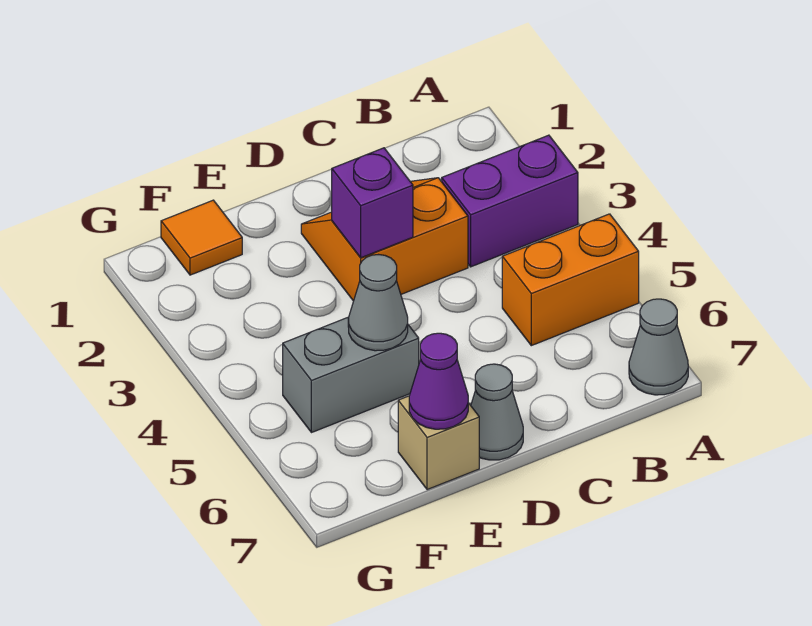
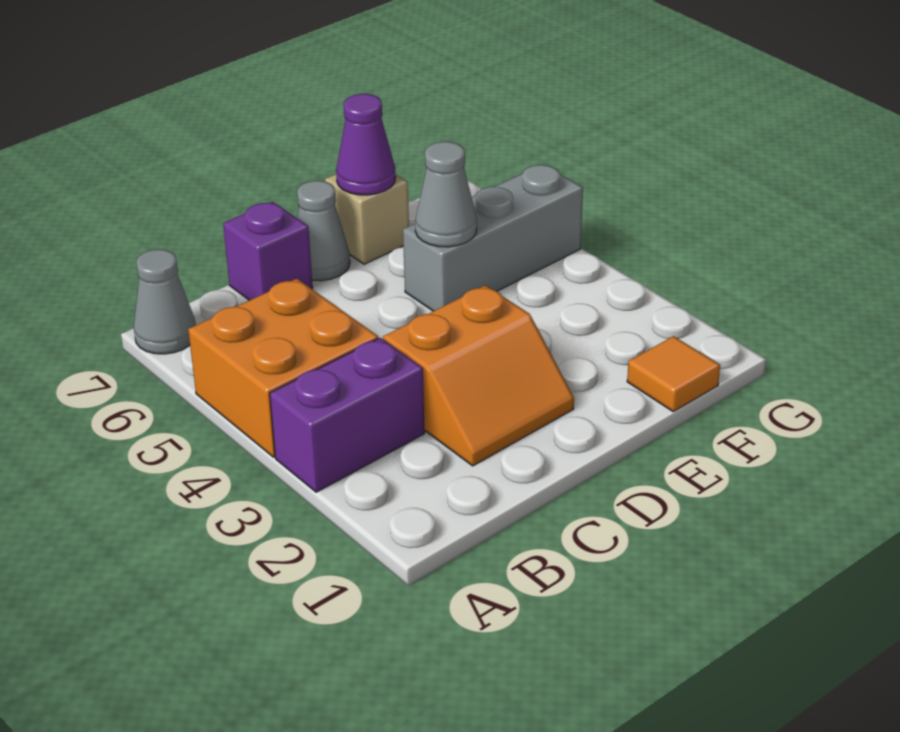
orange brick A5:B5 level 1 -> orange brick A4:B5 level 1
purple brick D3 level 2 -> purple brick C7 level 1
grey brick E5:F5 level 1 -> grey brick E5:G5 level 1

